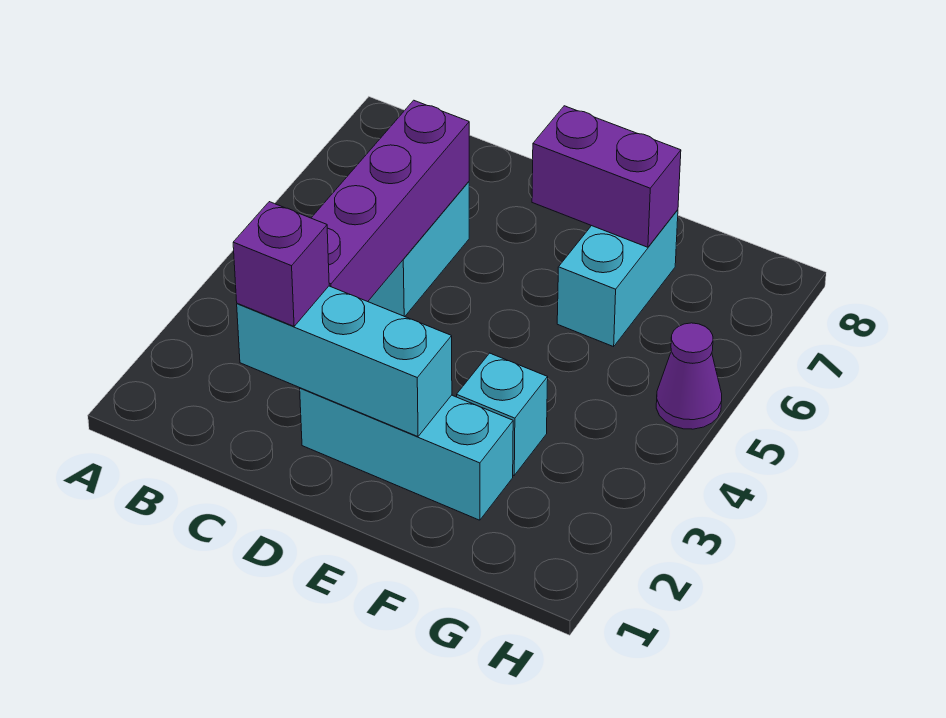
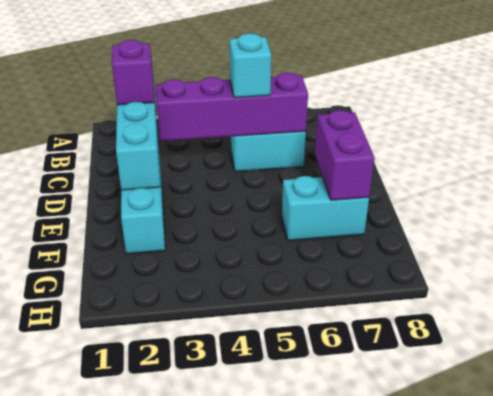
cyan brick F3 level 1 -> cyan brick C5 level 3
purple cone H5 level 1 -> none

